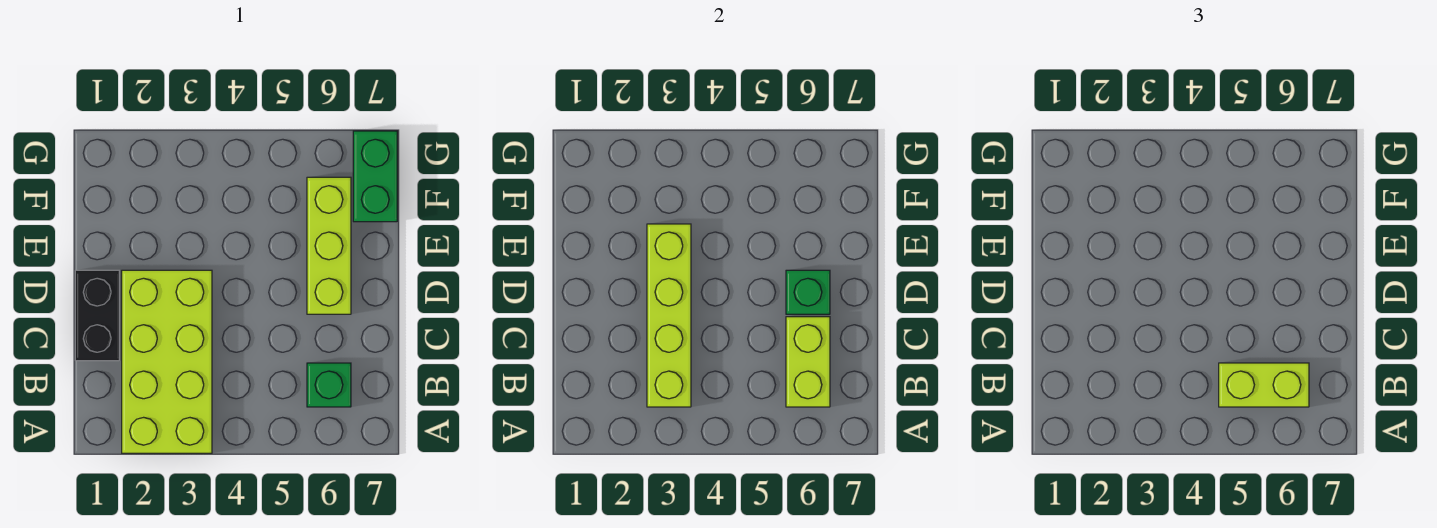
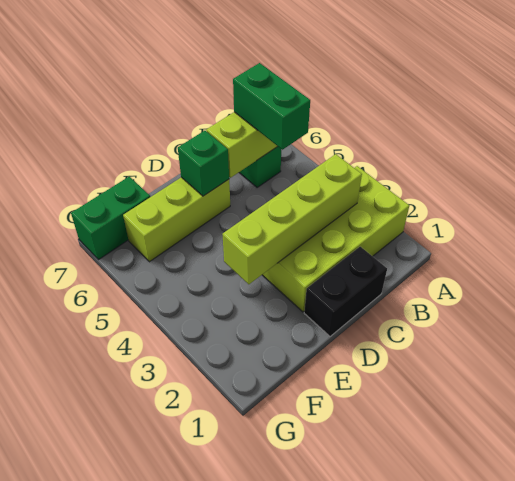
lime brick B5:B6 level 3 -> green brick B5:B6 level 3

